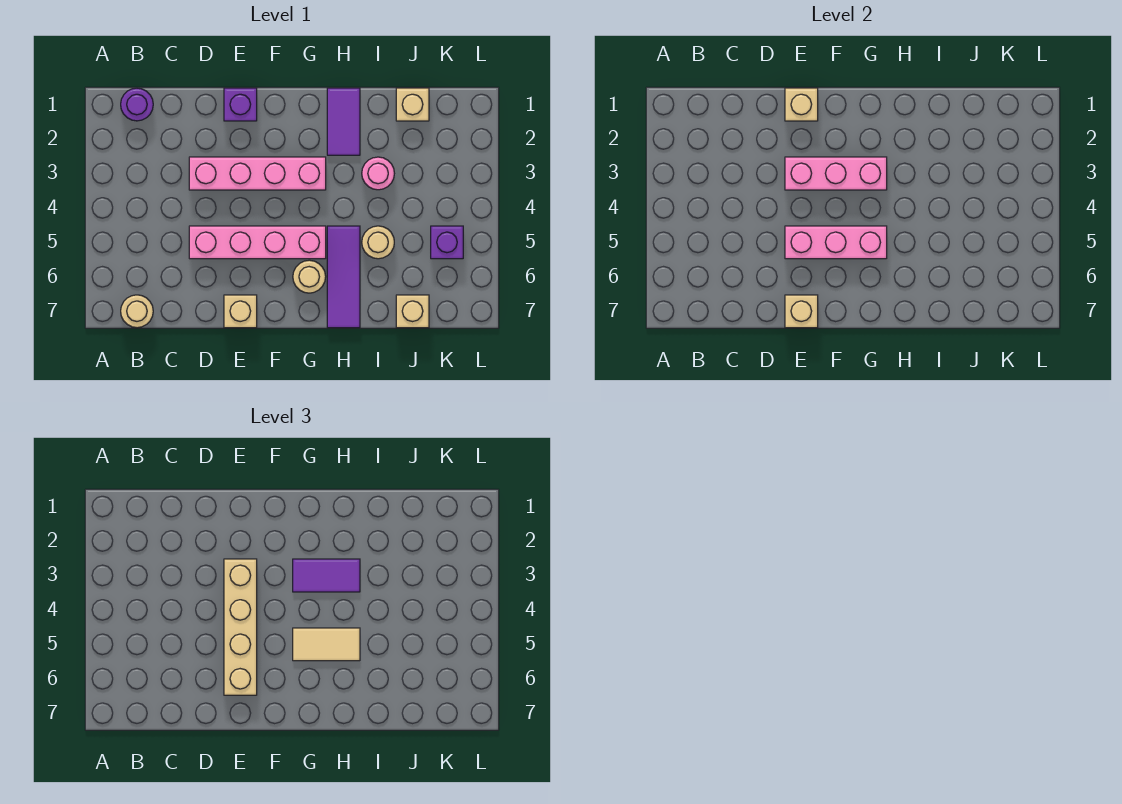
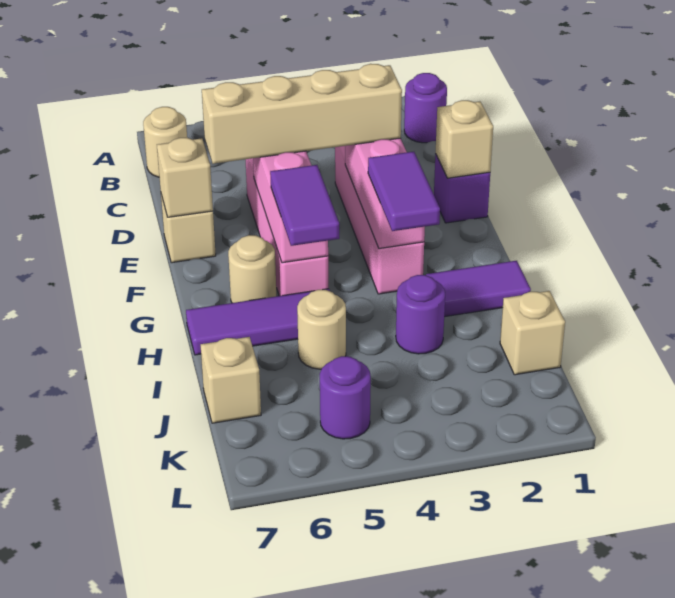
tan tile G5:H5 level 3 -> purple tile G5:H5 level 3
pink round brick I3 level 1 -> purple round brick I3 level 1
purple brick K5 level 1 -> purple round brick K5 level 1

